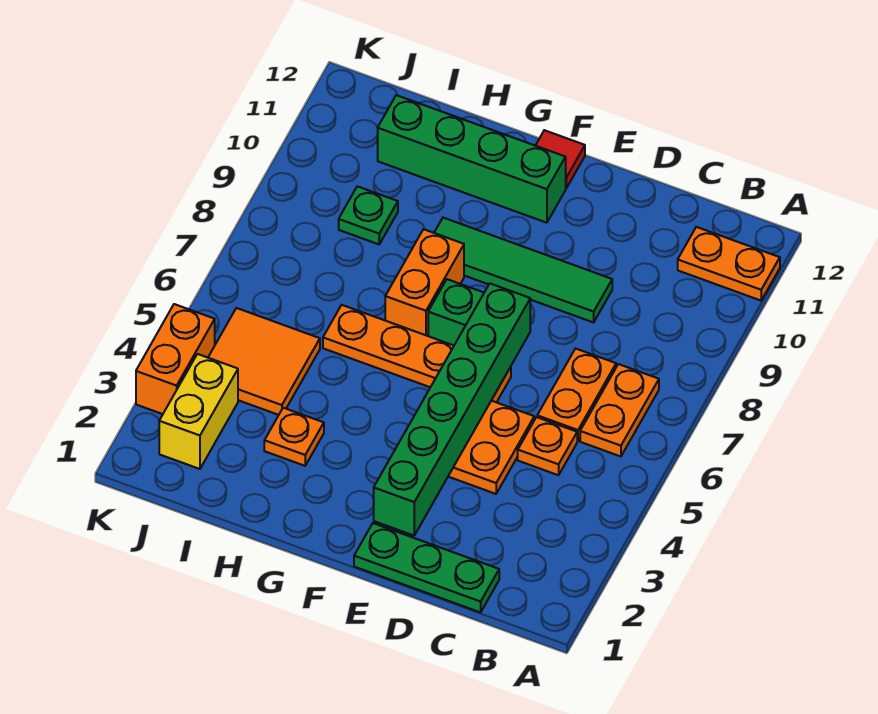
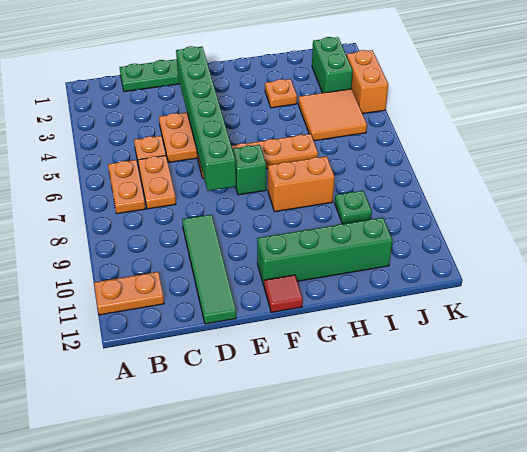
green tile D9:G9 level 1 -> green tile D9:D12 level 1
orange brick G7:G8 level 1 -> orange brick G8:H8 level 1
yellow brick J2:J3 level 1 -> green brick J2:J3 level 1

